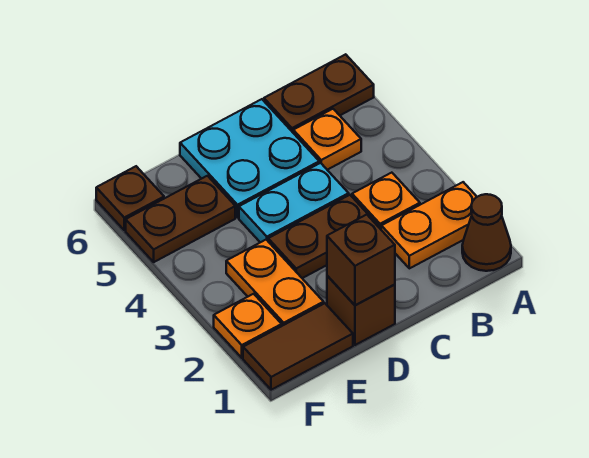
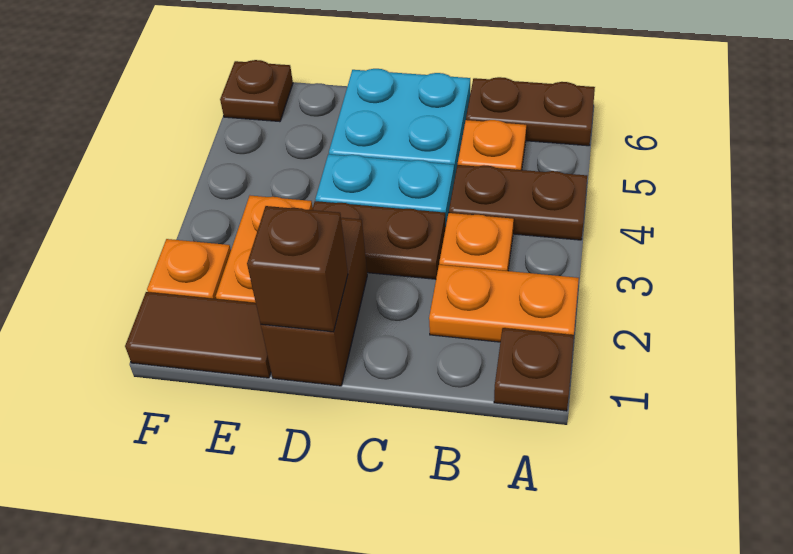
brown cone A1 level 1 -> brown plate A1 level 1
brown brick D1 level 1 -> brown brick D1:D2 level 1
brown plate E5:F5 level 1 -> brown plate A4:B4 level 1

